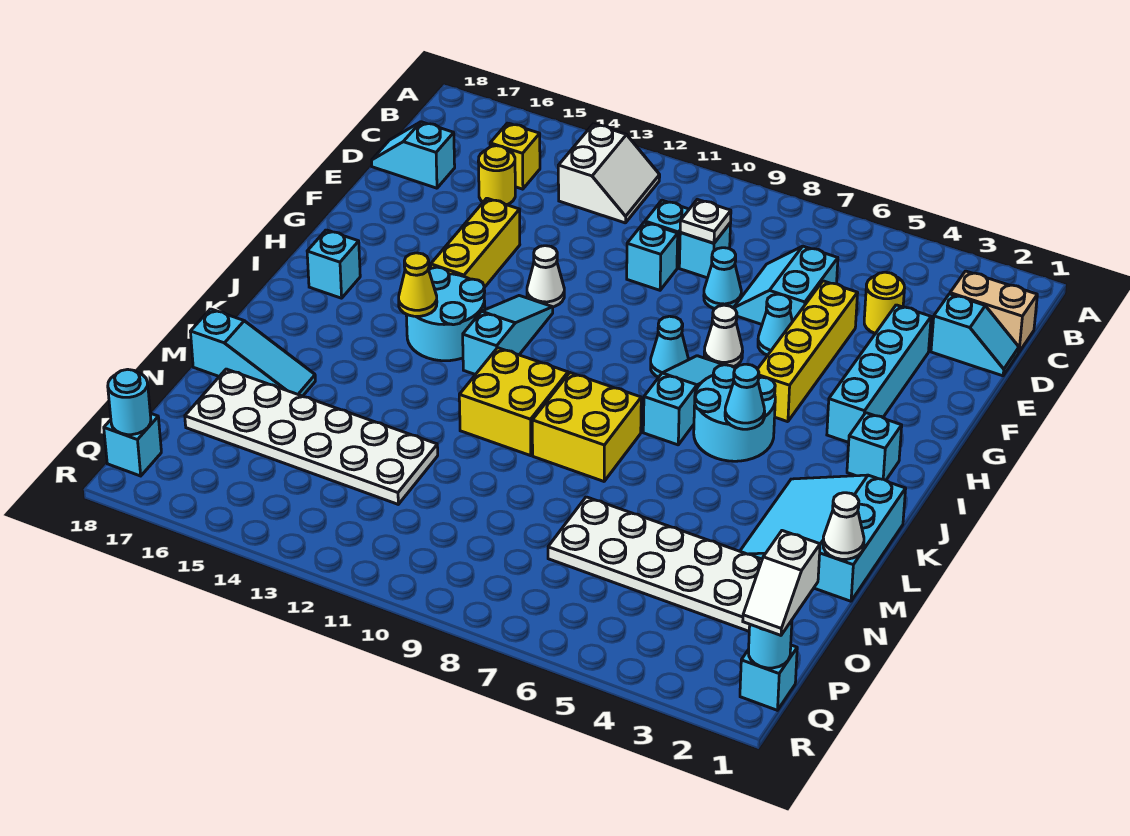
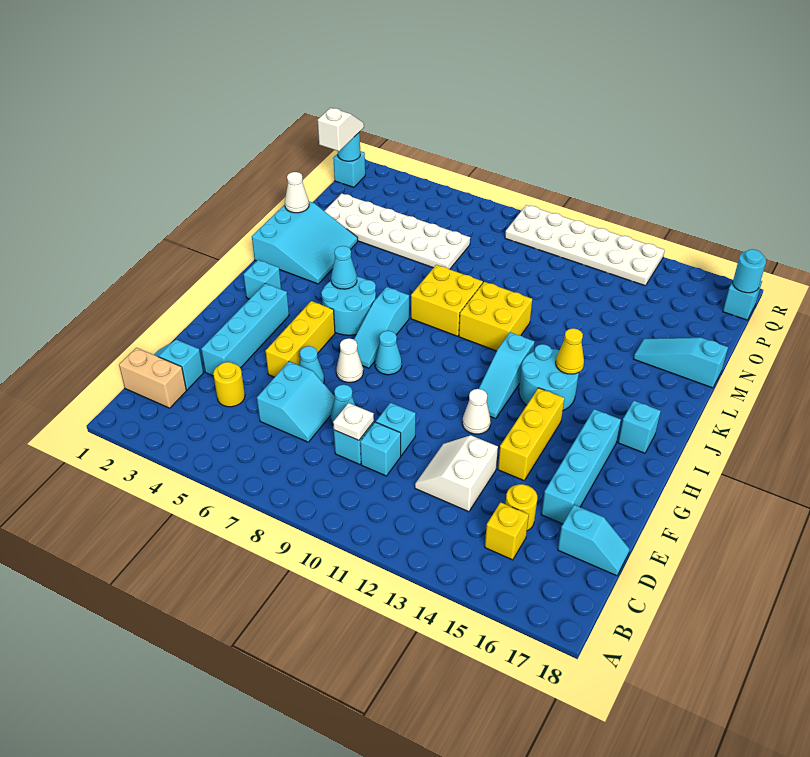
white slope B12:C13 level 1 top 13 -> white slope D12:E13 level 1 top 13
yellow brick E5:H5 level 1 -> yellow brick F5:H5 level 1
none -> cyan brick E16:H16 level 1
white plate N12:O17 level 1 -> white plate Q9:R14 level 1

